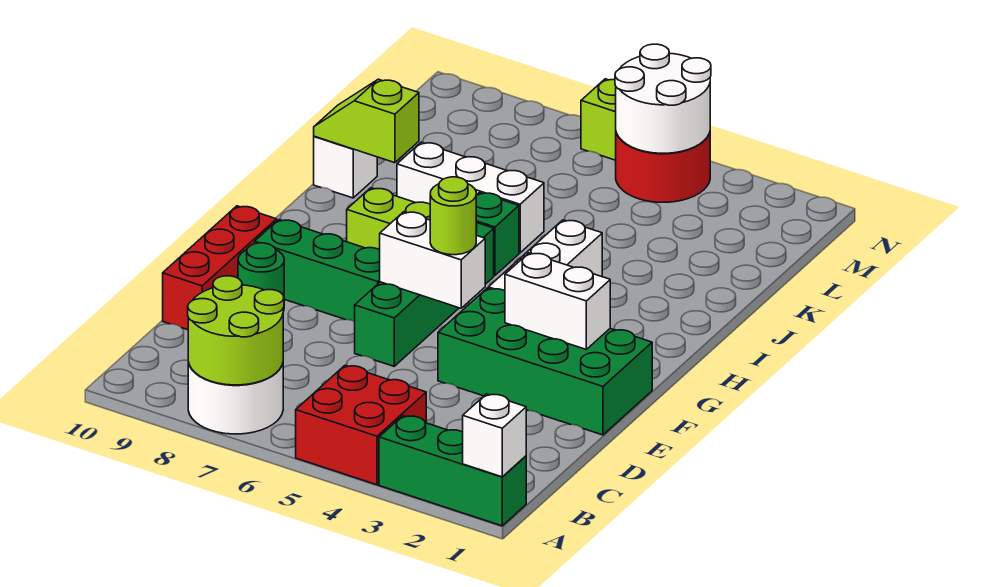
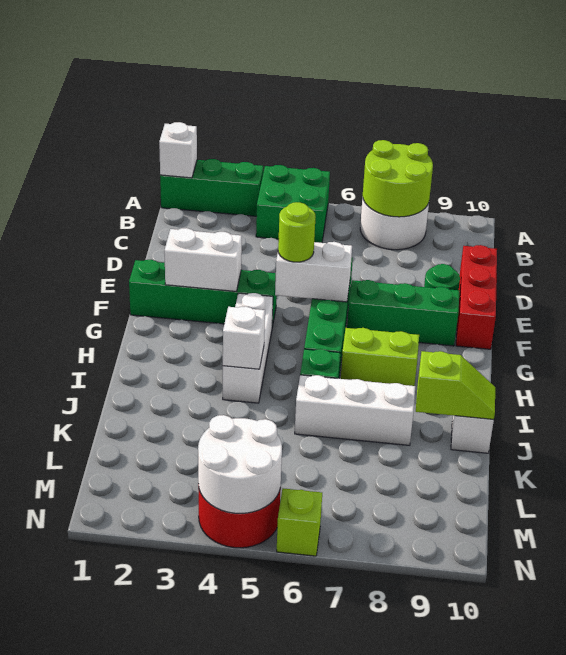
red brick A4:B5 level 1 -> green brick A4:B5 level 1
green brick E1:F4 level 1 -> green brick F1:F4 level 1
none -> white brick I4 level 2

